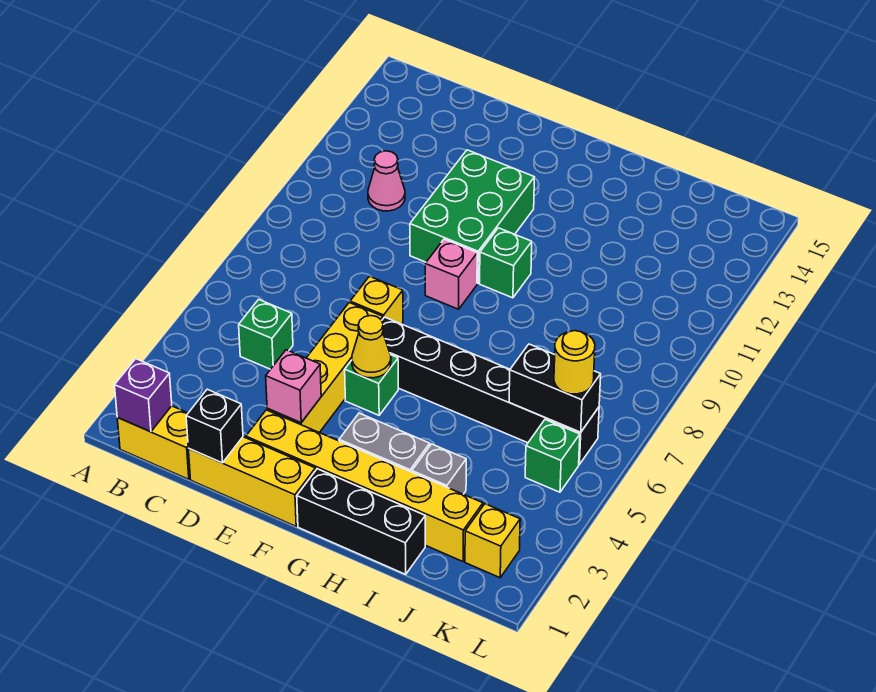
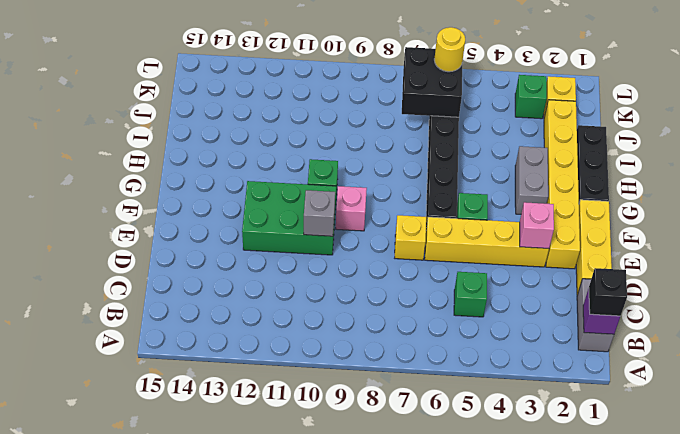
yellow brick B1:C1 level 1 -> grey brick B1:C1 level 1
pink cone C11 level 1 -> none
black brick D1 level 2 -> black brick B1 level 3
yellow cone F5 level 2 -> none
grey brick I3 level 1 -> grey brick E10 level 2
black brick J6:K6 level 2 -> black brick J6:K7 level 2
green brick K5 level 1 -> green brick K3 level 1

